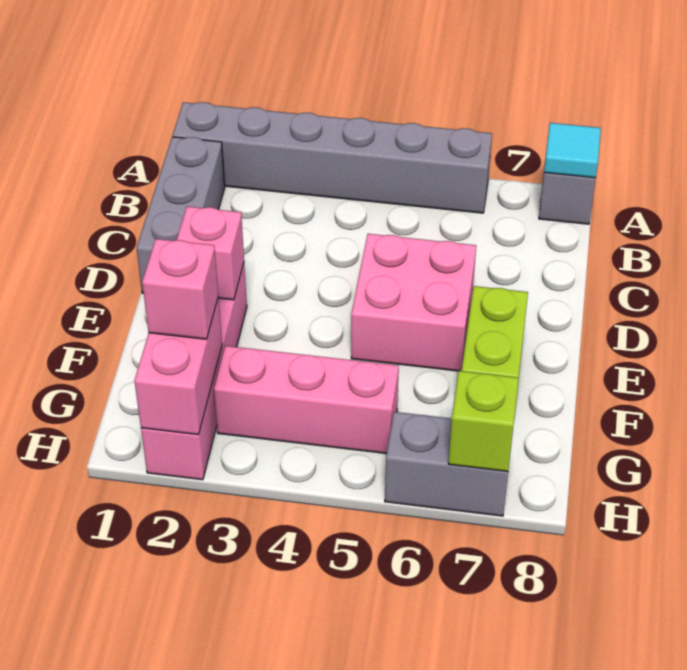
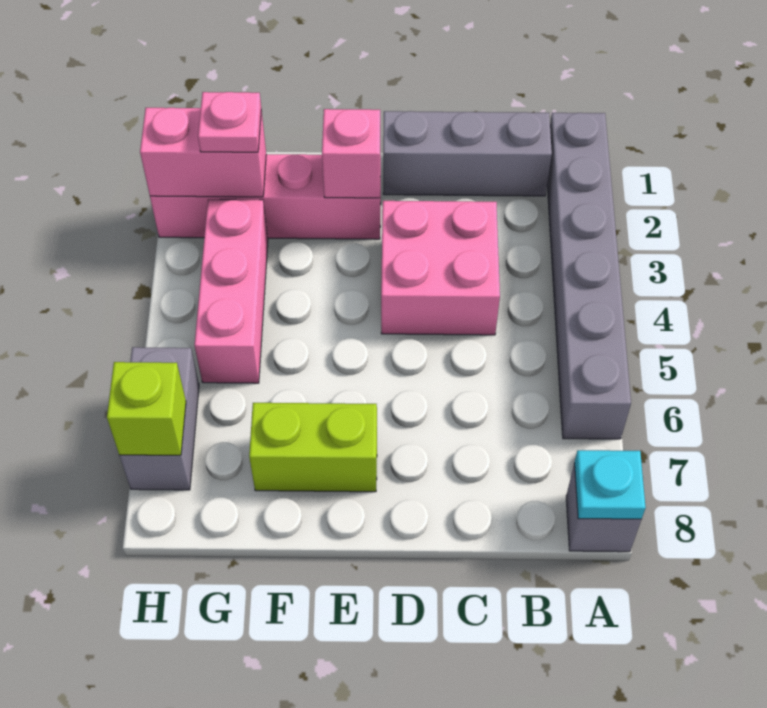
cyan tile A8 level 2 -> cyan plate A8 level 2
pink brick D5:E6 level 1 -> pink brick C3:D4 level 1
pink brick G2 level 3 -> pink plate G2 level 3

